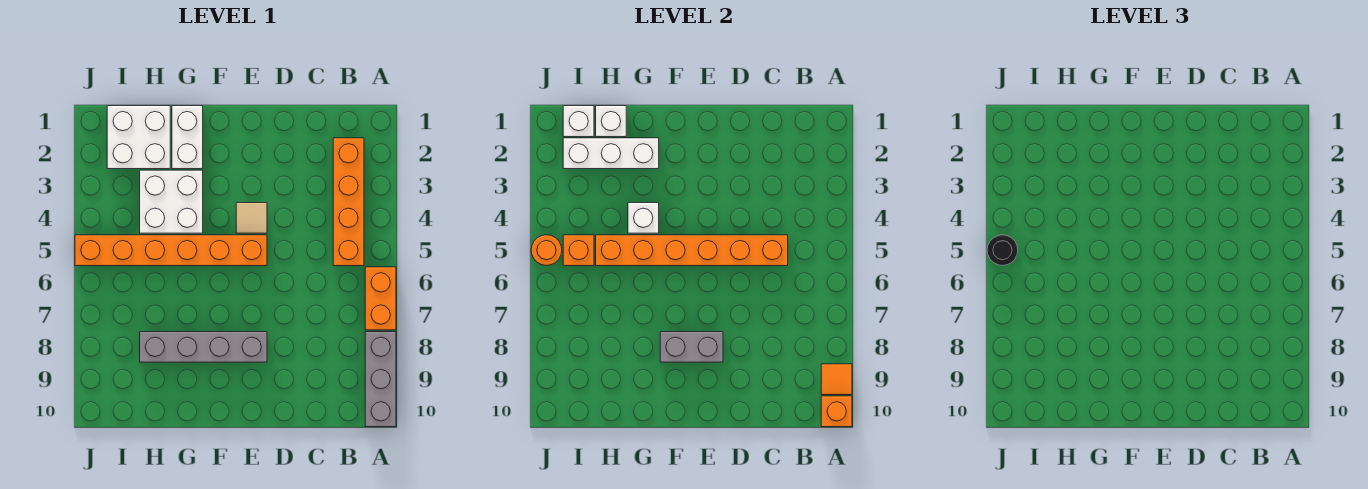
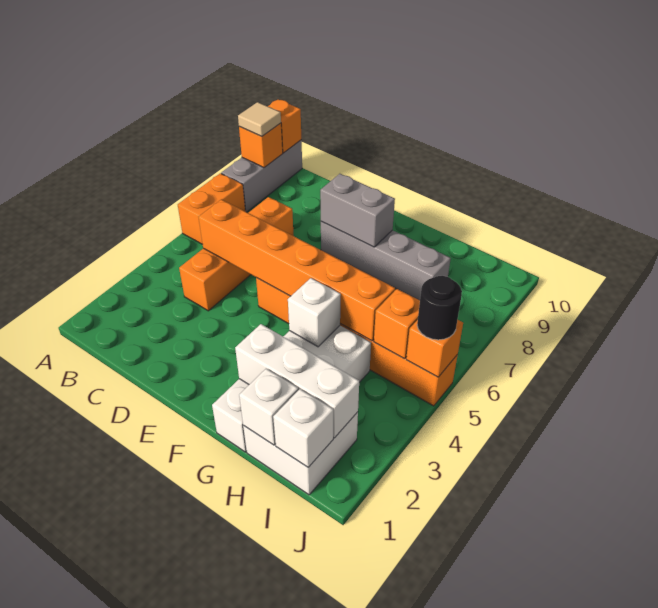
orange tile A9 level 2 -> orange brick A9 level 2
orange brick B2:B5 level 1 -> orange brick C4:C7 level 1
tan tile E4 level 1 -> tan tile A9 level 3
orange round brick J5 level 2 -> orange brick J5 level 2

